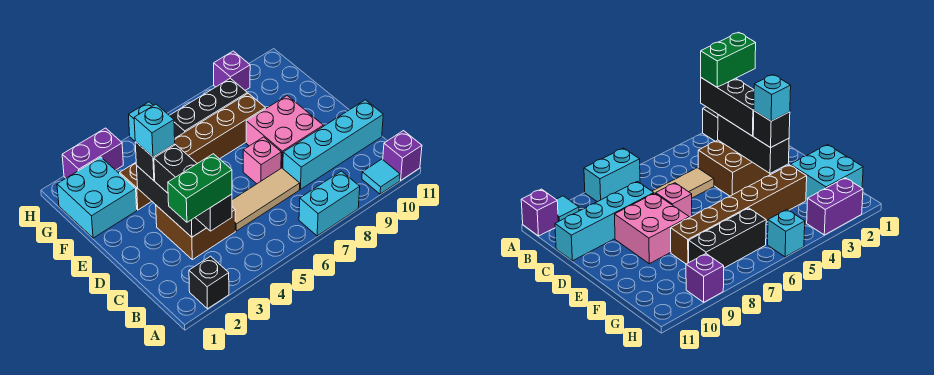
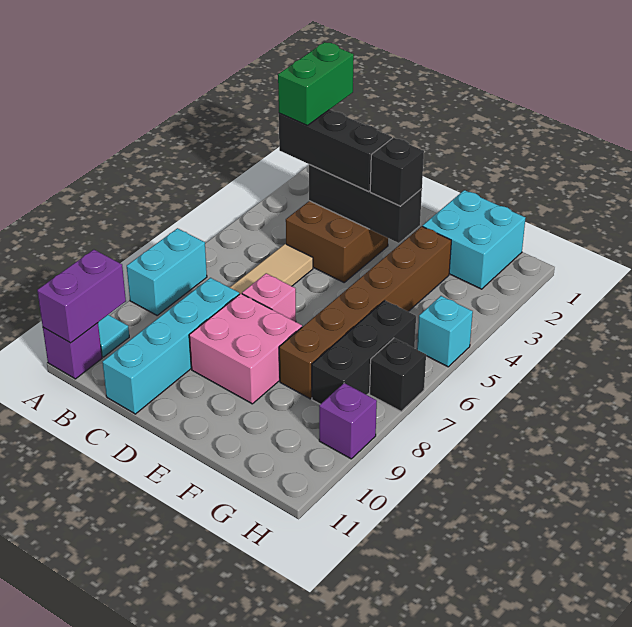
black brick A2 level 1 -> black brick H7 level 1
cyan brick E3 level 4 -> none
purple brick H2:H3 level 1 -> purple brick A10:A11 level 2

